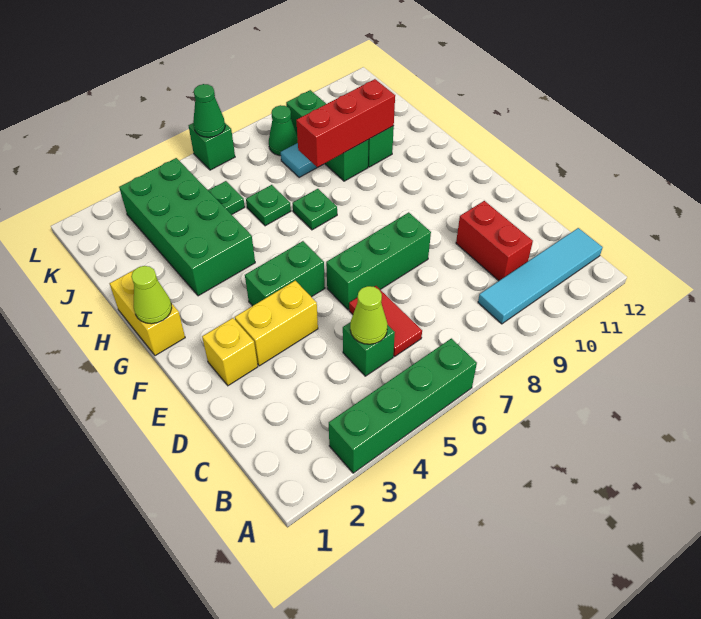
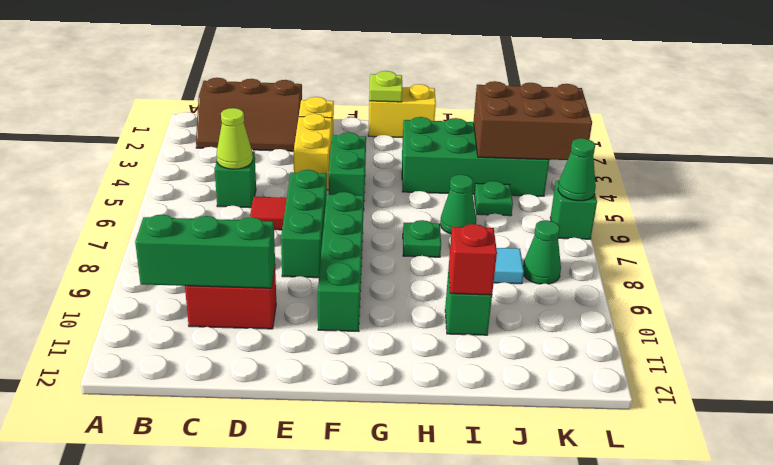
green brick A3:A6 level 1 -> green brick F7:F10 level 1
none -> brown slope B1:D2 level 1 top 1
cyan tile B9:B12 level 1 -> none
red tile C6:D6 level 1 -> red tile D6 level 1
lime cone G1 level 2 -> lime plate G1 level 2
green plate I6 level 1 -> green cone I6 level 1
red brick I8:I10 level 2 -> red brick I10 level 2
green brick I9:K9 level 1 -> green brick B10:D10 level 2
none -> brown brick J3:L4 level 2

